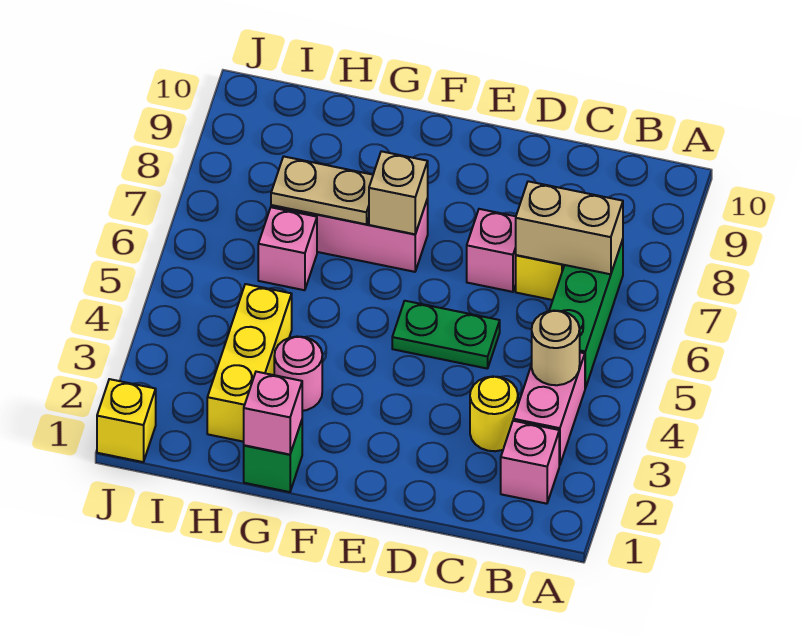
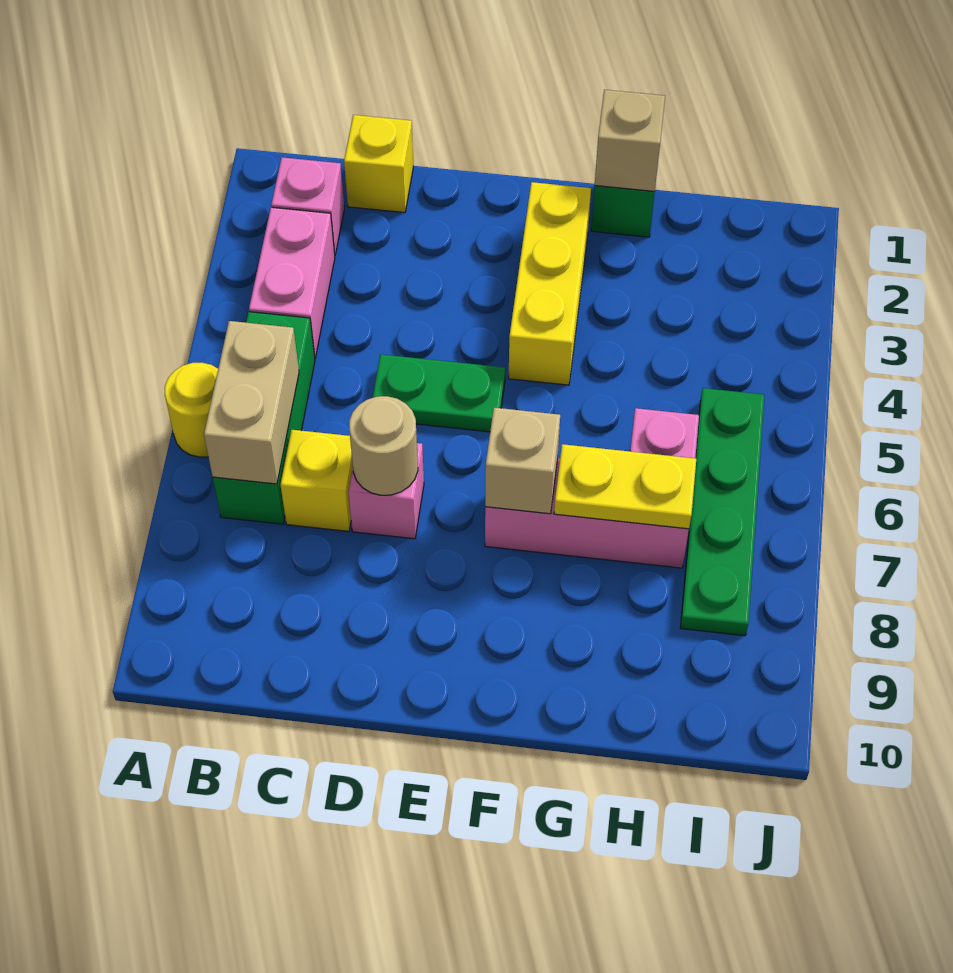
tan round brick B4 level 2 -> tan round brick D7 level 2
tan brick B7:C7 level 2 -> tan brick B6:B7 level 2
yellow round brick C3 level 1 -> yellow round brick A6 level 1
pink brick G1 level 2 -> tan brick G1 level 2
pink round brick G3 level 1 -> none
tan plate G7:H7 level 2 -> yellow plate G7:H7 level 2
yellow brick H2:H4 level 1 -> yellow brick F2:F4 level 1
none -> green plate I5:I8 level 1
yellow brick J1 level 1 -> yellow brick C1 level 1

